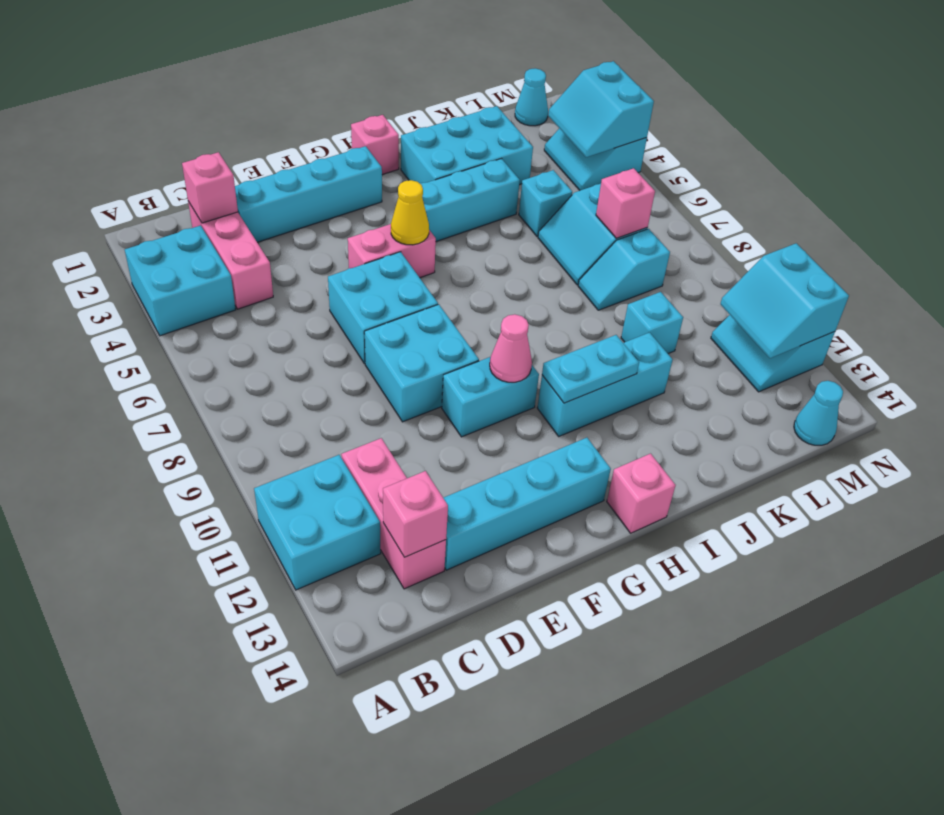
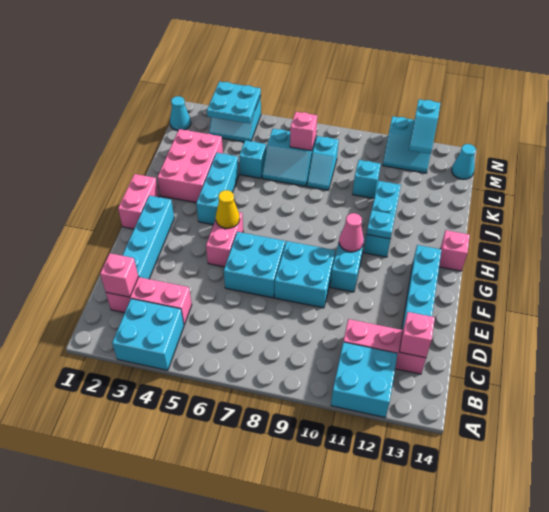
pink brick H1 level 1 -> pink brick G1:H1 level 1
cyan plate H11:I11 level 2 -> cyan plate H11 level 2
cyan brick I2:K3 level 1 -> pink brick I2:K3 level 1
cyan slope M3:N4 level 2 top N -> cyan plate M3:N4 level 2
cyan slope M11:N12 level 2 top N -> cyan slope M12:N12 level 2 top N

